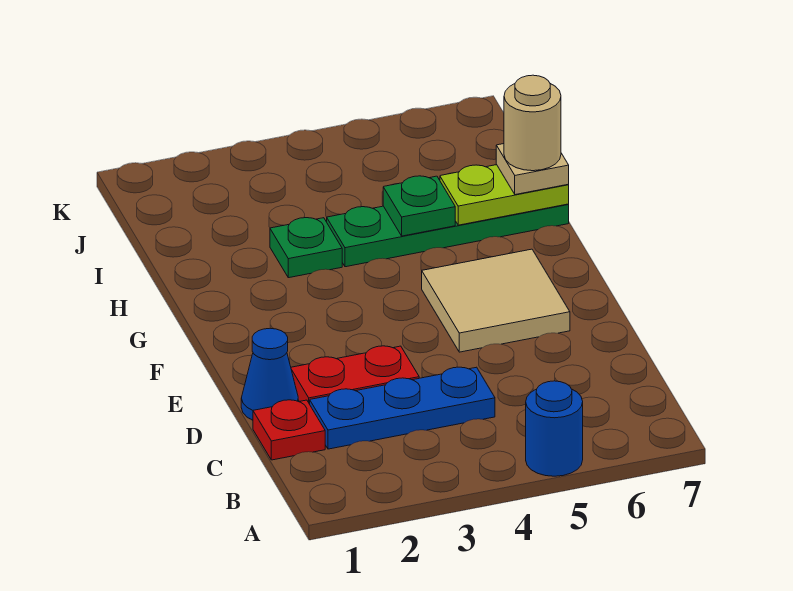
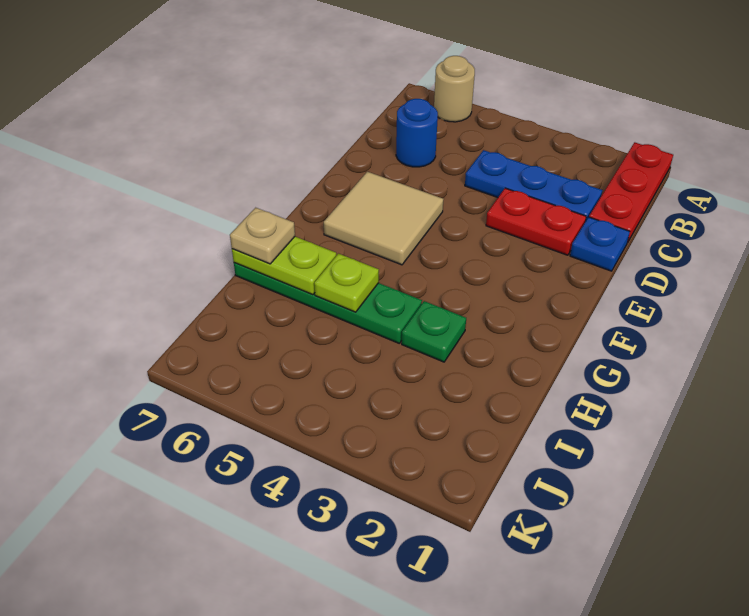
blue round brick A5 level 1 -> blue round brick C6 level 1
red plate C1 level 1 -> red plate A1:C1 level 1
blue cone D1 level 1 -> blue plate D1 level 1
green plate H5 level 2 -> lime plate H5 level 2
tan round brick H7 level 4 -> tan round brick A6 level 1

